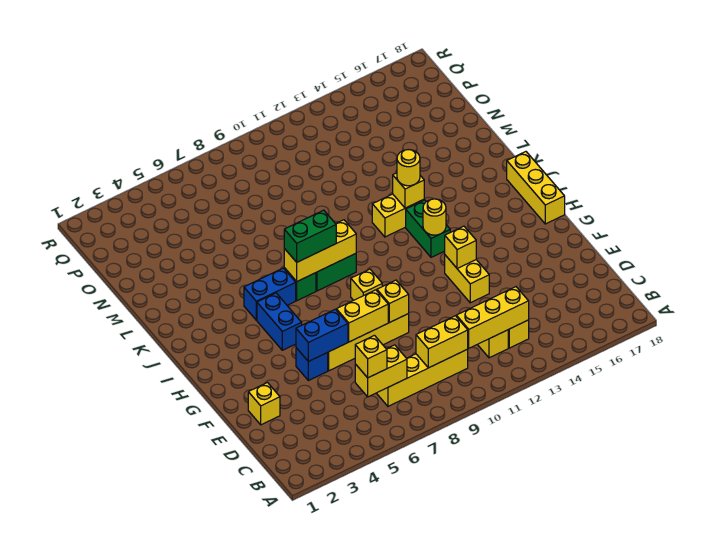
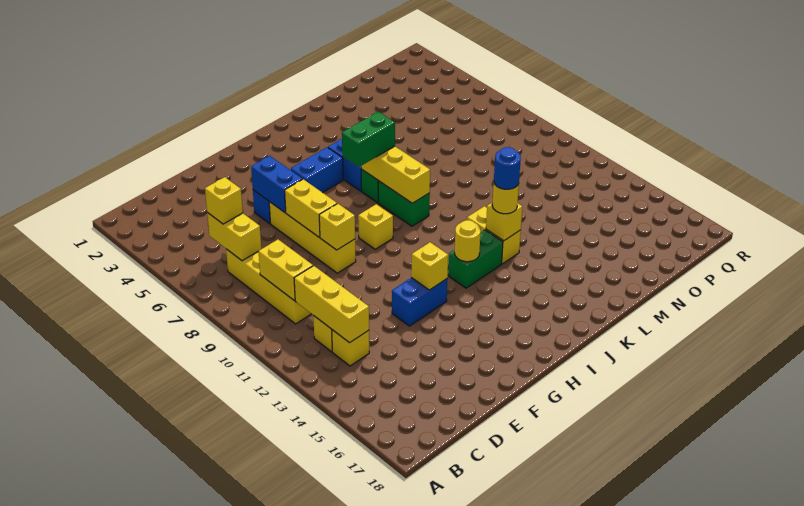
yellow brick E2 level 1 -> none
yellow brick F13:G13 level 1 -> blue brick F13:G13 level 1
yellow brick H18:J18 level 1 -> none
green brick J7:J8 level 3 -> green brick I7:J7 level 3
none -> blue round brick K13 level 4

